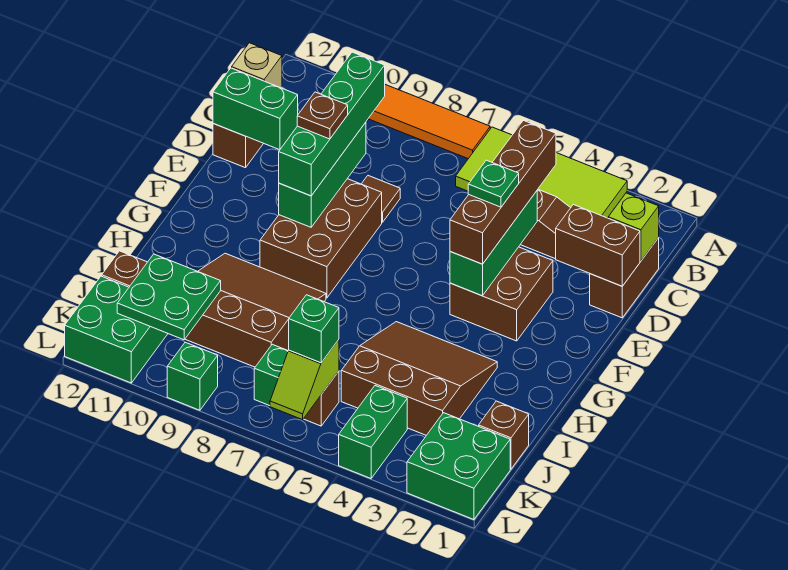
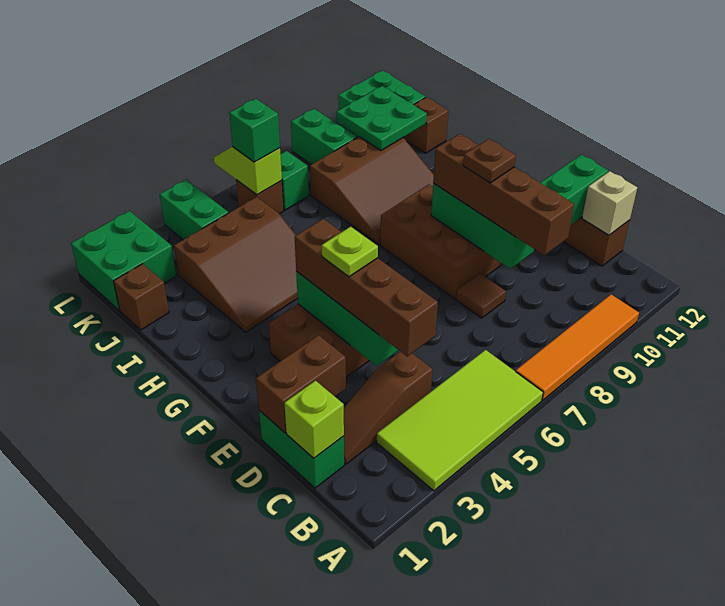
brown brick C1:D1 level 1 -> green brick C1:D1 level 1
green brick C9:F9 level 3 -> brown brick C9:F9 level 3
green plate E4 level 4 -> lime plate E4 level 4
green brick L9 level 1 -> green brick K9:L9 level 1

